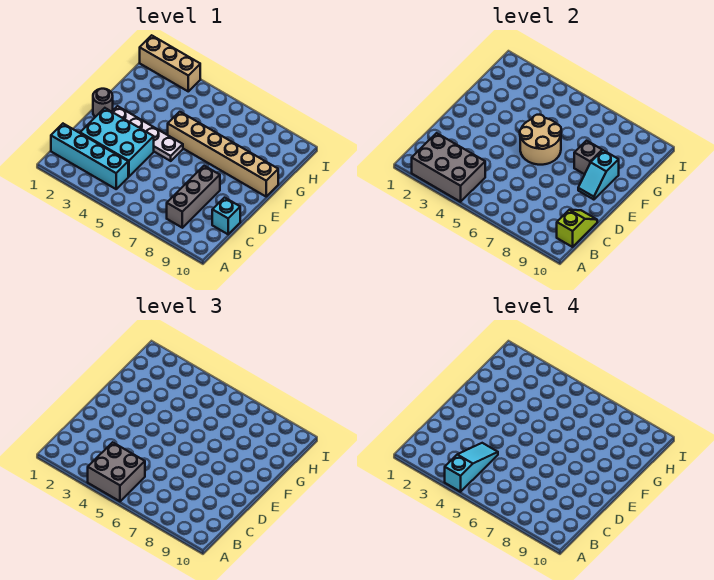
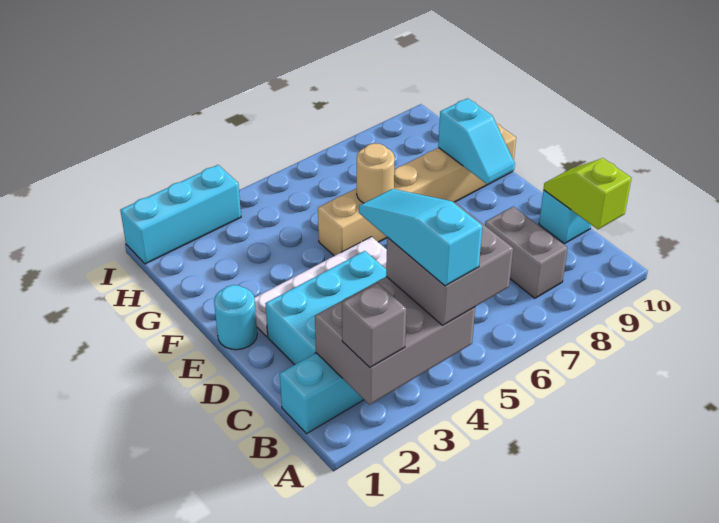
grey brick B8:D8 level 1 -> grey brick B8:C8 level 1
grey round brick E1 level 1 -> cyan round brick E1 level 1
tan round brick E5:F6 level 2 -> tan round brick F6 level 2
grey brick F8 level 2 -> grey brick A2 level 3
tan brick I1:I3 level 1 -> cyan brick I1:I3 level 1

